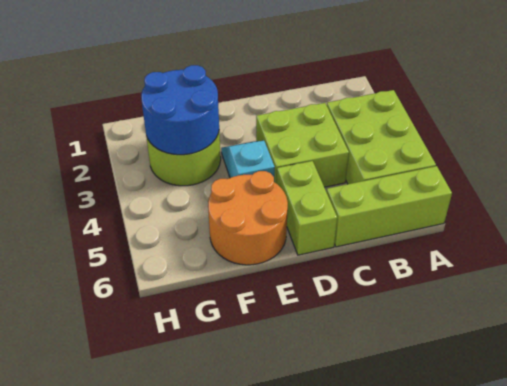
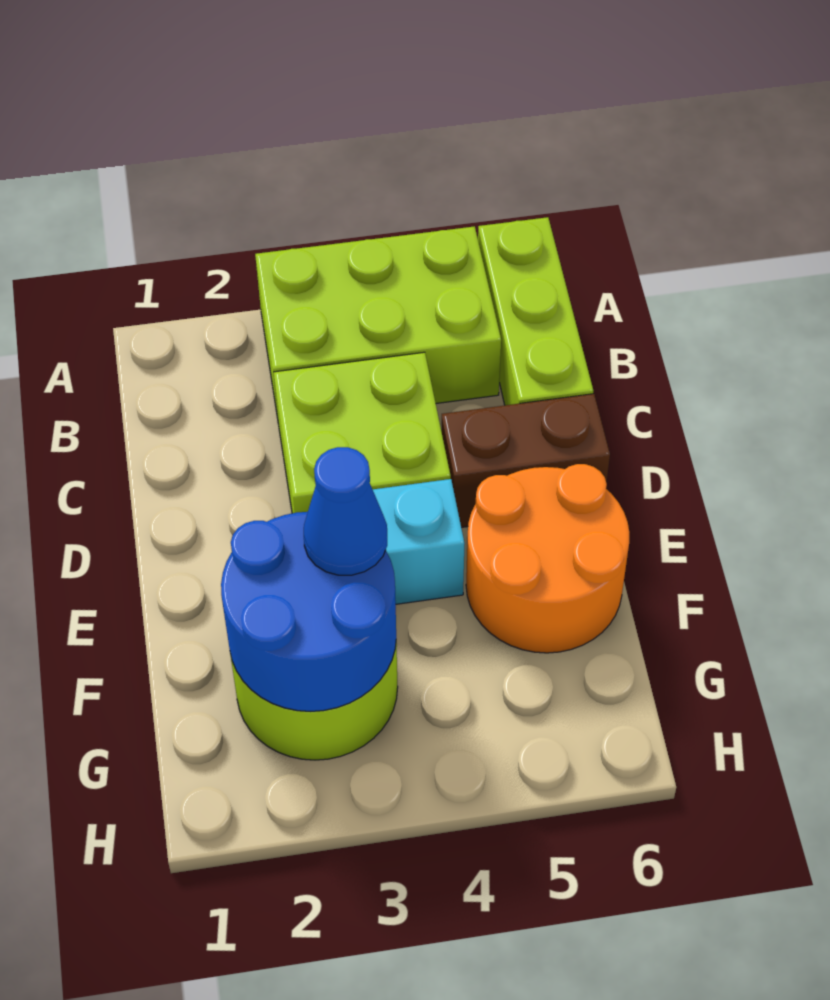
lime brick D5:D6 level 1 -> brown brick D5:D6 level 1
none -> blue cone F3 level 3

